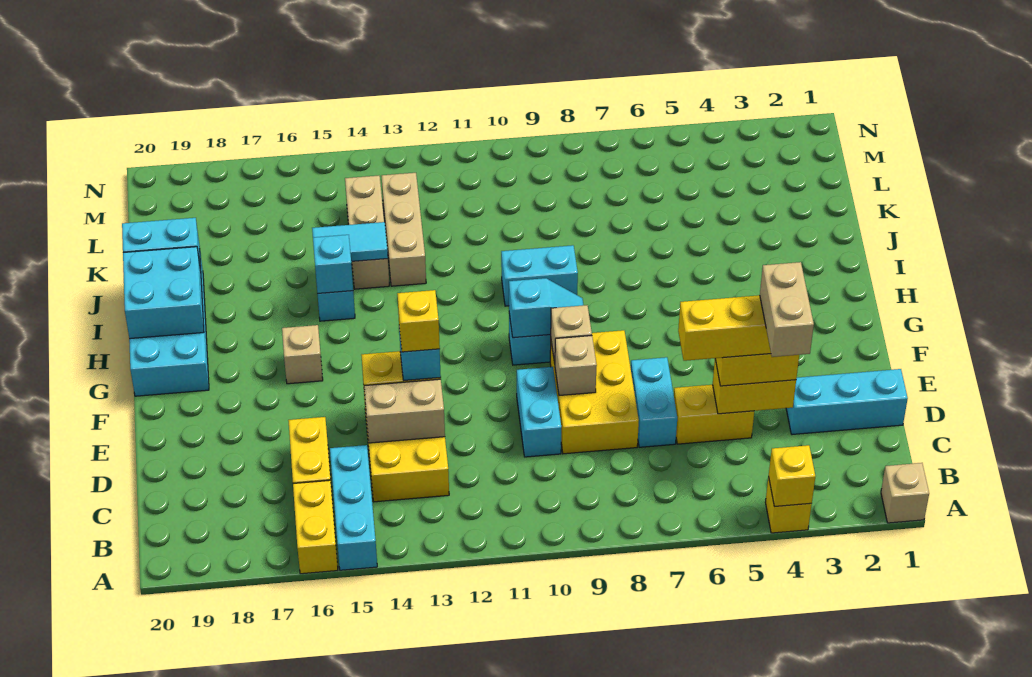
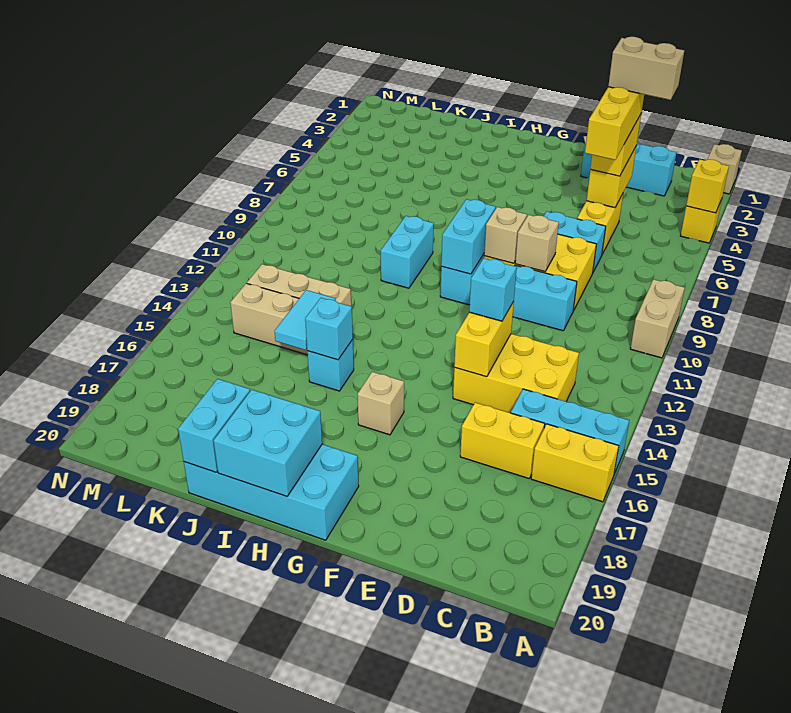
cyan brick D1:D3 level 1 -> cyan brick C2:E2 level 1
tan brick D13:D14 level 2 -> tan brick A9:A10 level 1
yellow brick E13 level 4 -> none
cyan slope G9:G10 level 2 top 10 -> cyan brick G9:G10 level 2

